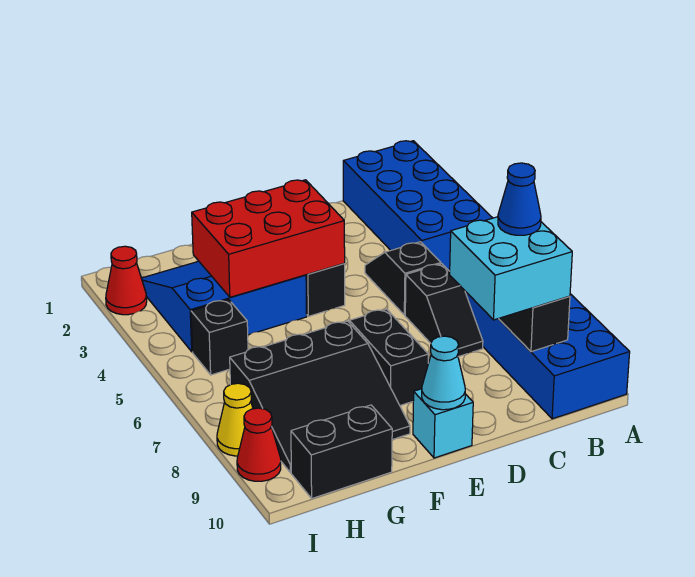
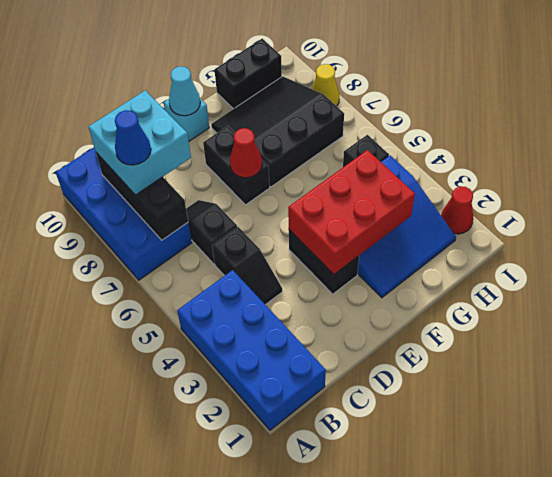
red cone I9 level 1 -> red cone E7 level 2

